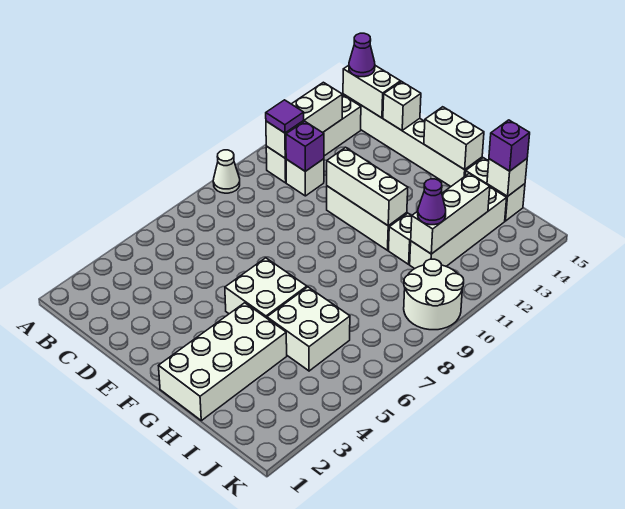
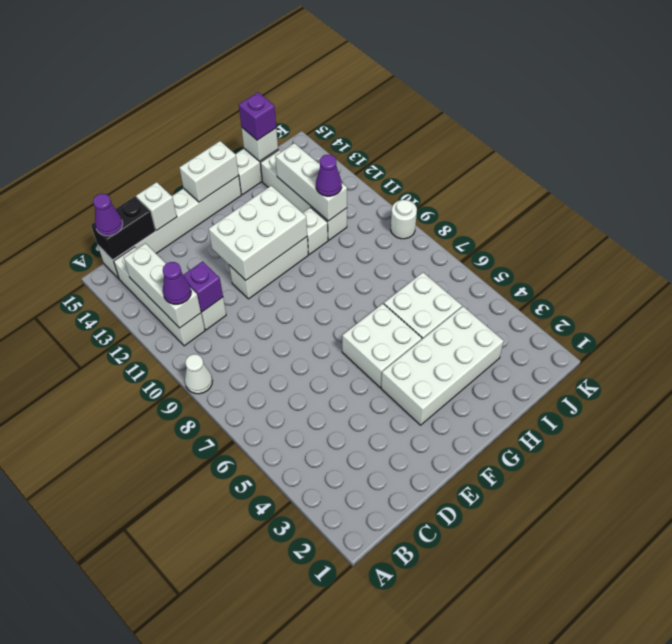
purple tile B11 level 3 -> purple cone B11 level 3
white brick B15:C15 level 2 -> black brick B15:C15 level 2
white brick E11:G11 level 2 -> white brick E11:G12 level 2
white brick G1:H4 level 1 -> white brick F3:I4 level 1
white round brick J9:K10 level 1 -> white round brick K9 level 1

